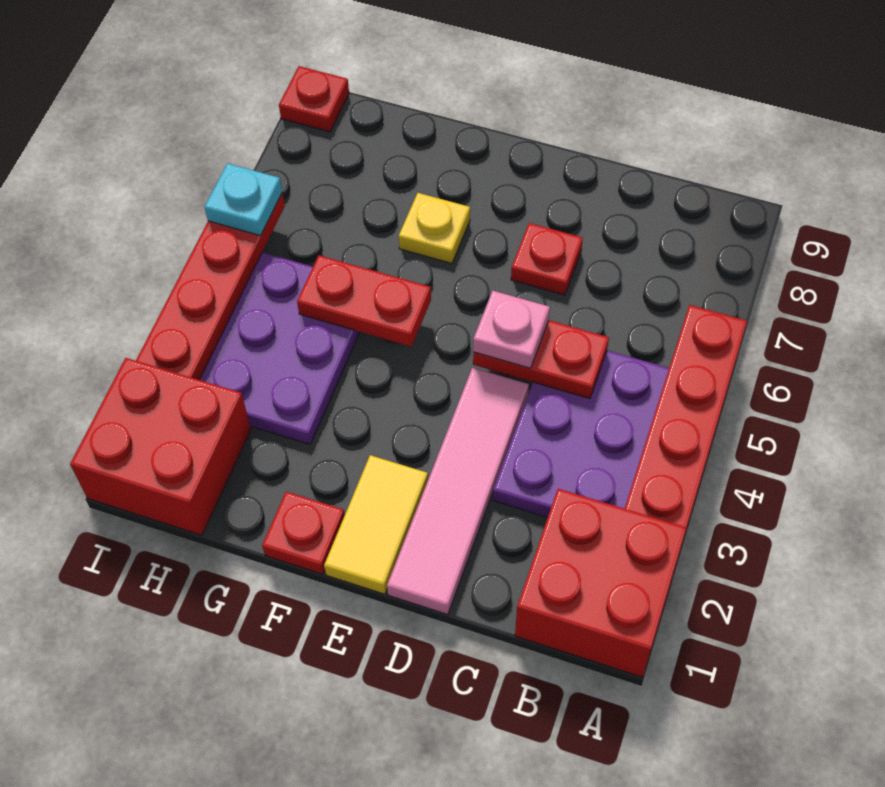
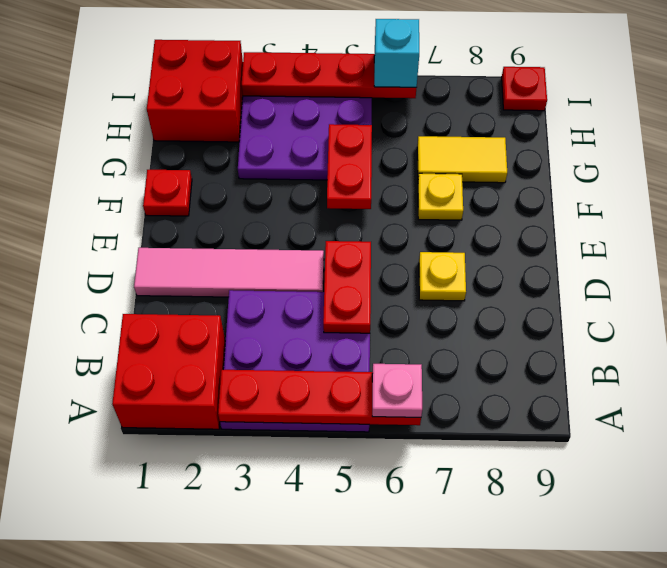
pink plate D5 level 3 -> pink plate A6 level 3
red plate D7 level 1 -> yellow plate D7 level 1
yellow tile E1:E2 level 1 -> yellow tile G7:G8 level 1
cyan plate I6 level 3 -> cyan brick I6 level 3

